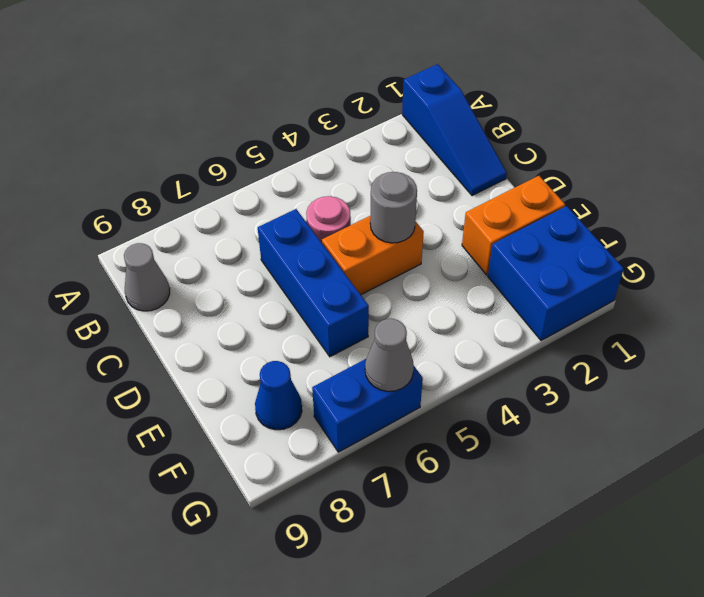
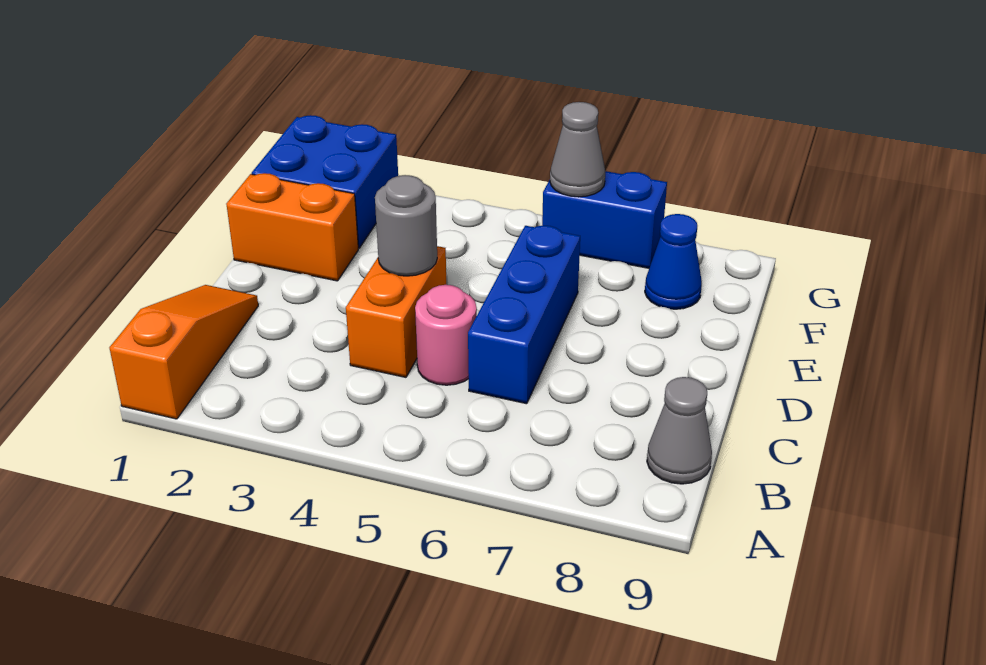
blue slope A1:C1 level 1 top A -> orange slope A1:C1 level 1 top A
orange brick D4:D5 level 1 -> orange brick C4:D4 level 1

